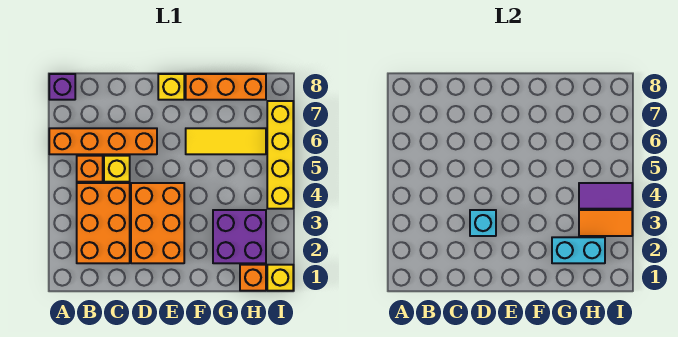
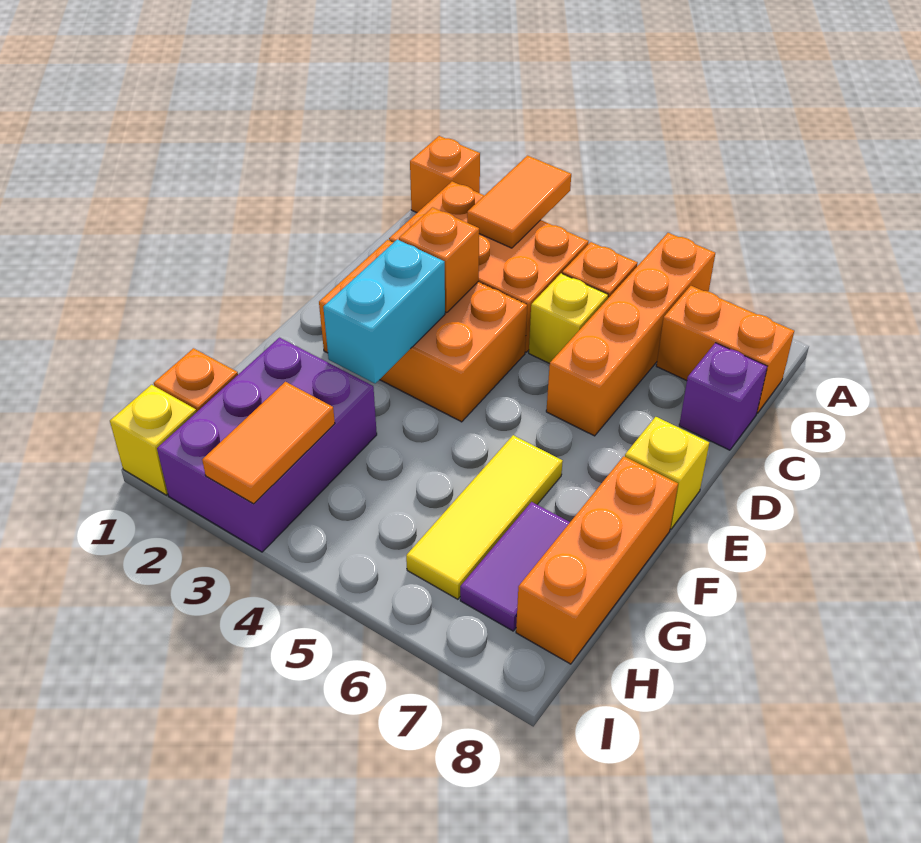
none -> orange brick A1 level 1
none -> orange tile A3:B3 level 2
purple brick A8 level 1 -> purple brick C8 level 1
none -> orange brick B7:B8 level 1
cyan brick D3 level 2 -> orange brick D3 level 2
purple brick G2:H3 level 1 -> purple brick G2:I3 level 1
cyan brick G2:H2 level 2 -> cyan brick E3:F3 level 2
purple tile H4:I4 level 2 -> purple tile G7:H7 level 1
yellow brick I4:I7 level 1 -> none

